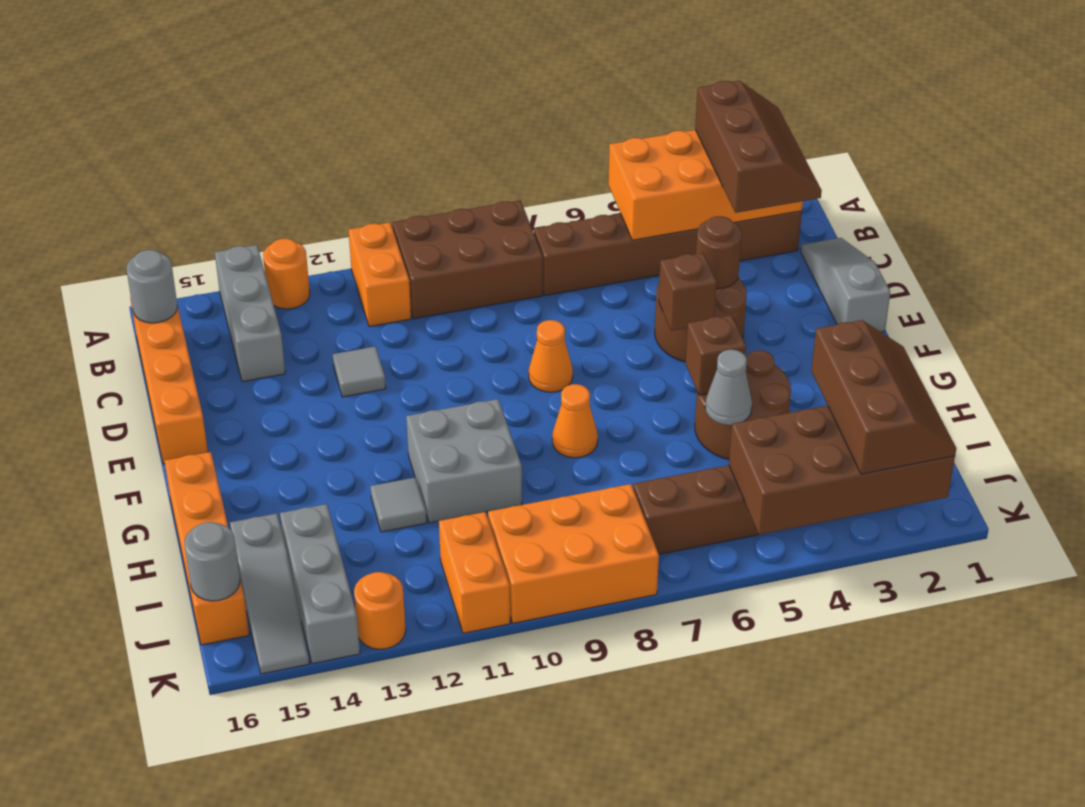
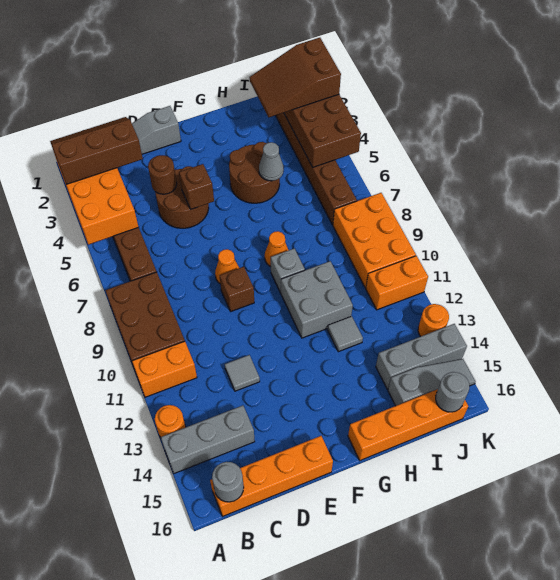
brown brick G5 level 2 -> brown brick E9 level 1
none -> grey brick G9 level 1
brown slope I2:K3 level 3 top 3 -> brown slope I2:K3 level 3 top K

